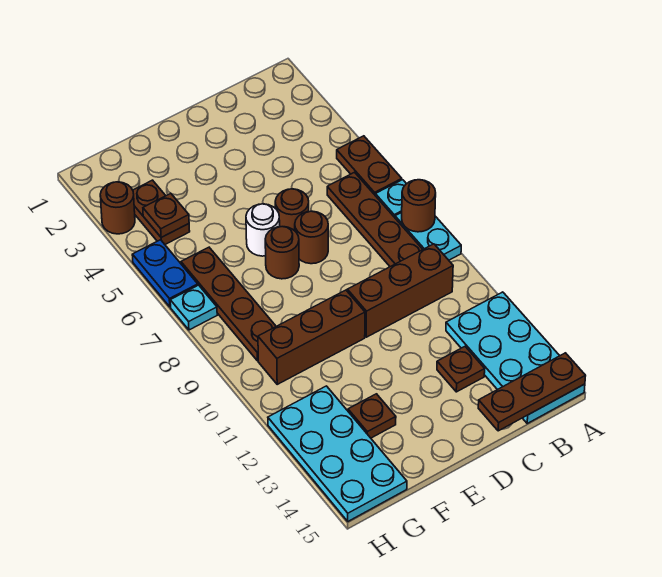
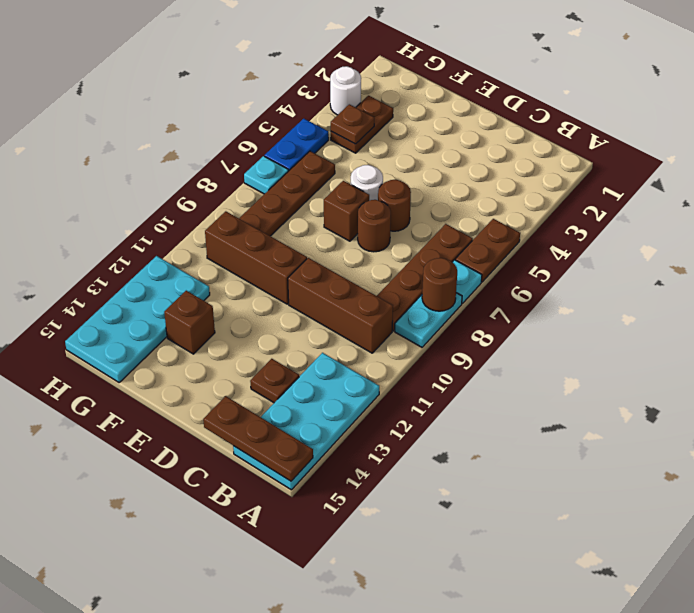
brown round brick E7 level 1 -> brown brick E7 level 1
brown plate F13 level 1 -> brown brick F13 level 1
brown round brick H3 level 1 -> white round brick H3 level 1

